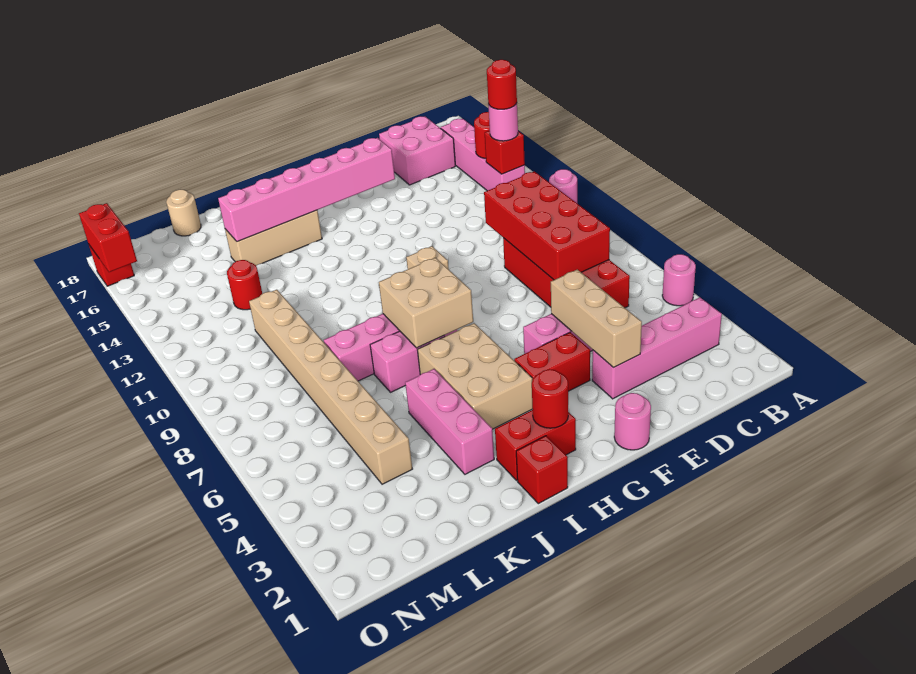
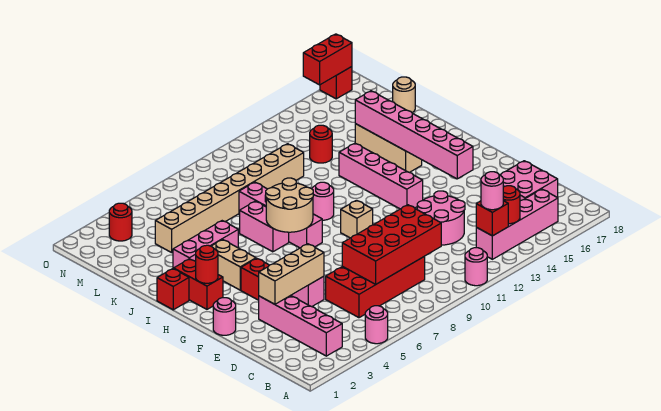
red round brick B13 level 4 -> red round brick N3 level 1
none -> pink round brick D12:E13 level 1
none -> pink brick G13:J13 level 1
tan brick H4:I6 level 1 -> tan brick H4:I4 level 1
tan brick H7:I8 level 2 -> tan round brick H7:I8 level 2
none -> pink round brick I10 level 1

